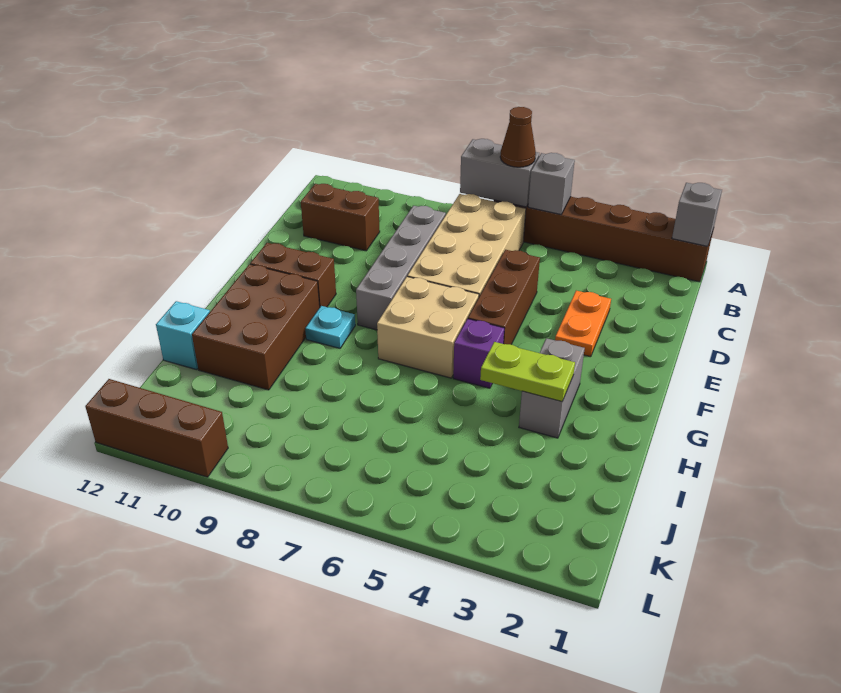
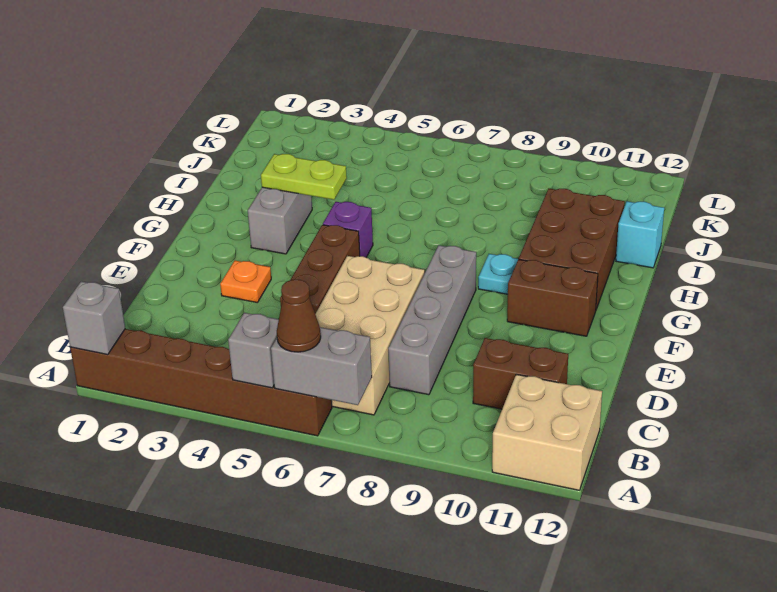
orange plate D3:E3 level 1 -> orange plate E3 level 1
tan brick F6:G7 level 1 -> tan brick A11:B12 level 1
brown brick L10:L12 level 1 -> none

